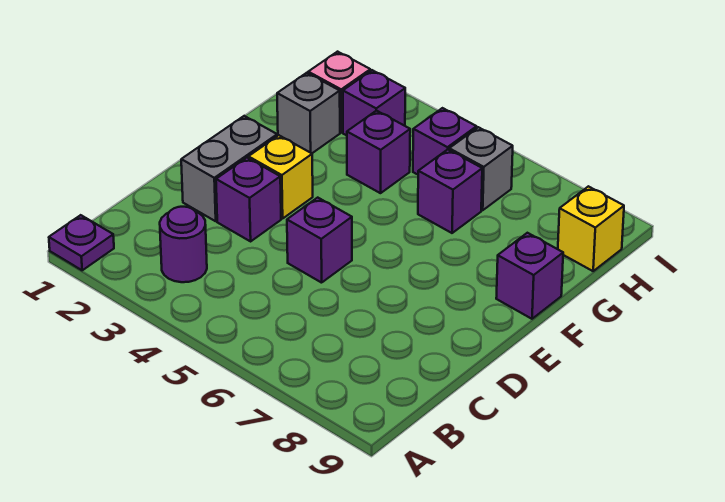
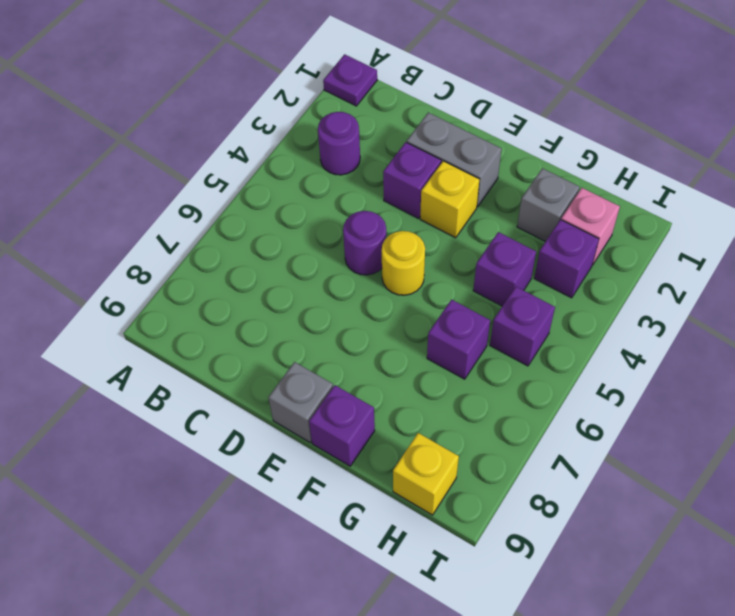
purple brick D5 level 1 -> purple round brick D5 level 1
none -> yellow round brick E5 level 1
grey brick H6 level 1 -> grey brick E9 level 1

